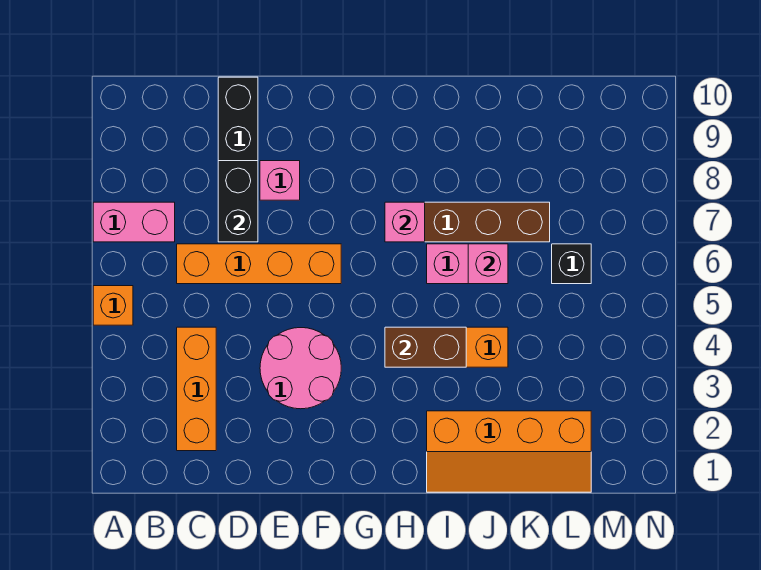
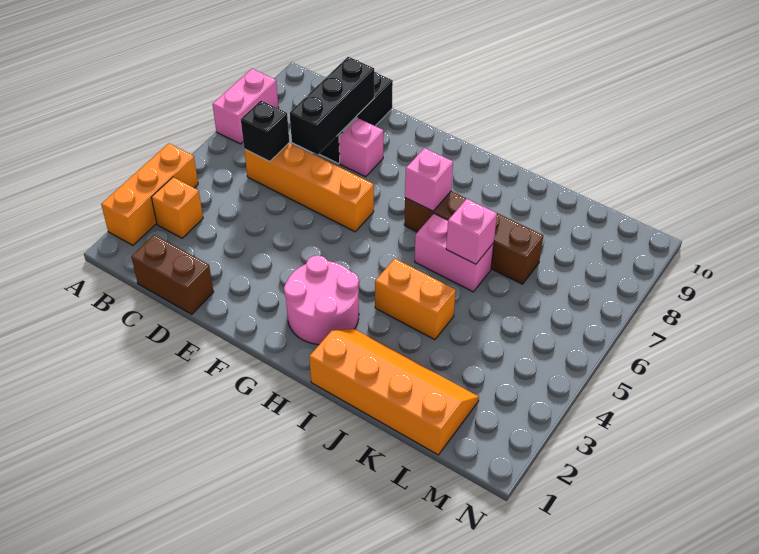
orange brick A5 level 1 -> orange brick B3 level 1
pink brick A7:B7 level 1 -> pink brick A7:A8 level 1
orange brick C2:C4 level 1 -> orange brick A2:A4 level 1
black brick D7:D8 level 2 -> black brick D7:D9 level 2
pink round brick E3:F4 level 1 -> pink round brick G2:H3 level 1
brown brick H4:I4 level 2 -> brown brick C1:D1 level 1
orange slope I1:L2 level 1 top 2 -> orange slope I1:L2 level 1 top 1
black brick L6 level 1 -> black brick C6 level 2

